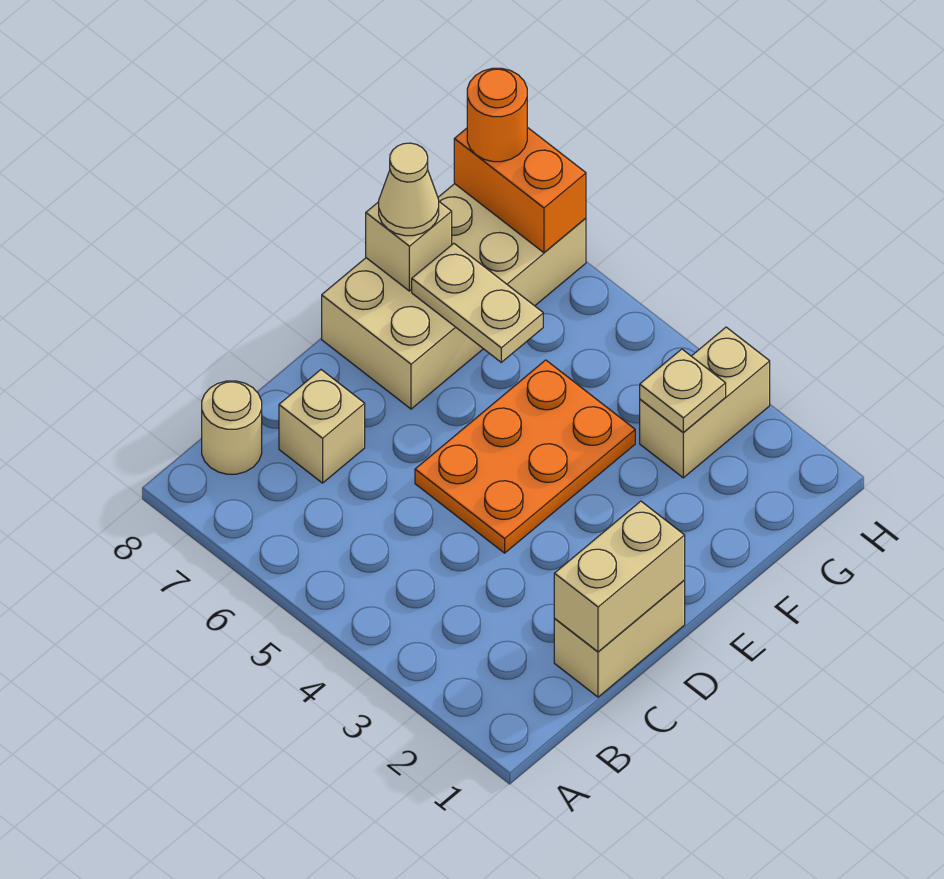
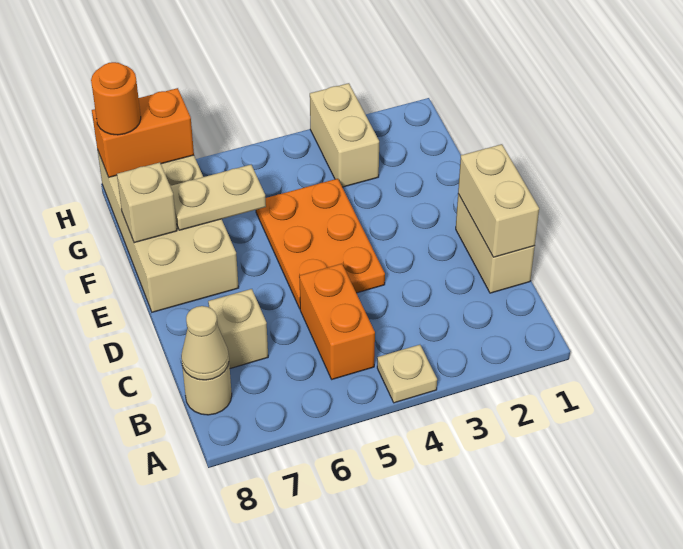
none -> orange brick B5:C5 level 1
tan cone F8 level 3 -> tan cone B8 level 2
tan plate G3 level 2 -> tan plate A4 level 1

